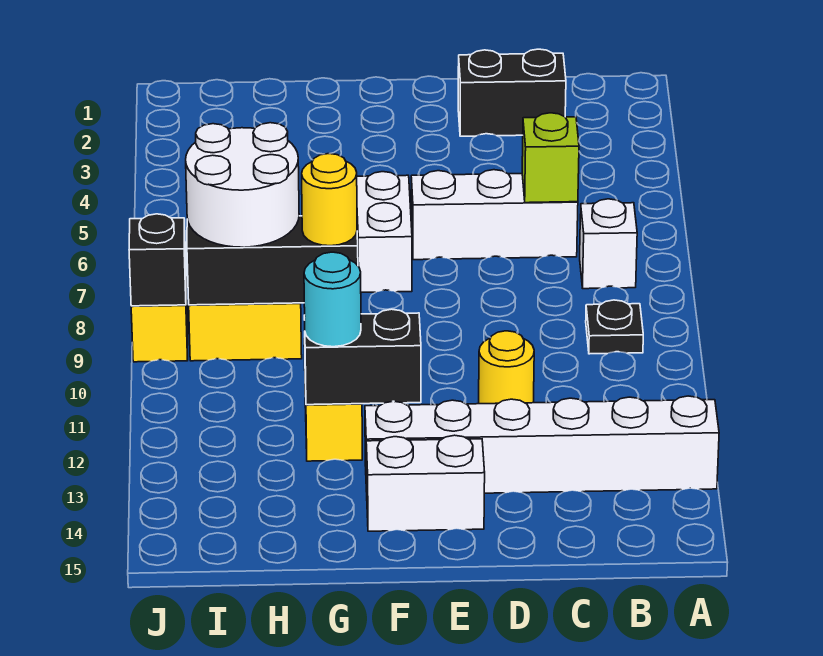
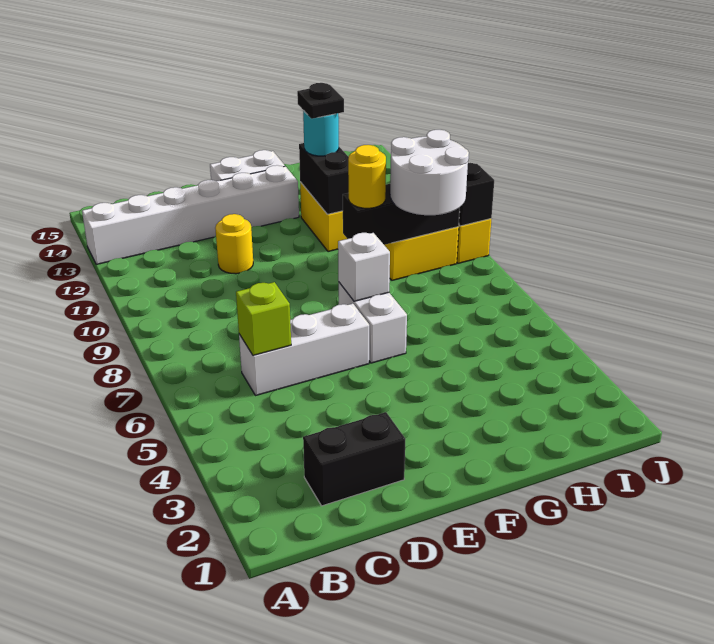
white brick B7 level 1 -> white brick F7 level 2
black plate B9 level 1 -> black plate G12 level 4
black brick F12:G12 level 2 -> black brick G11:G12 level 2

